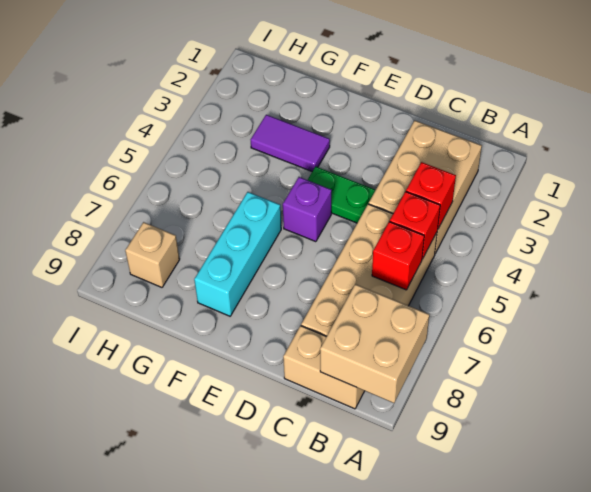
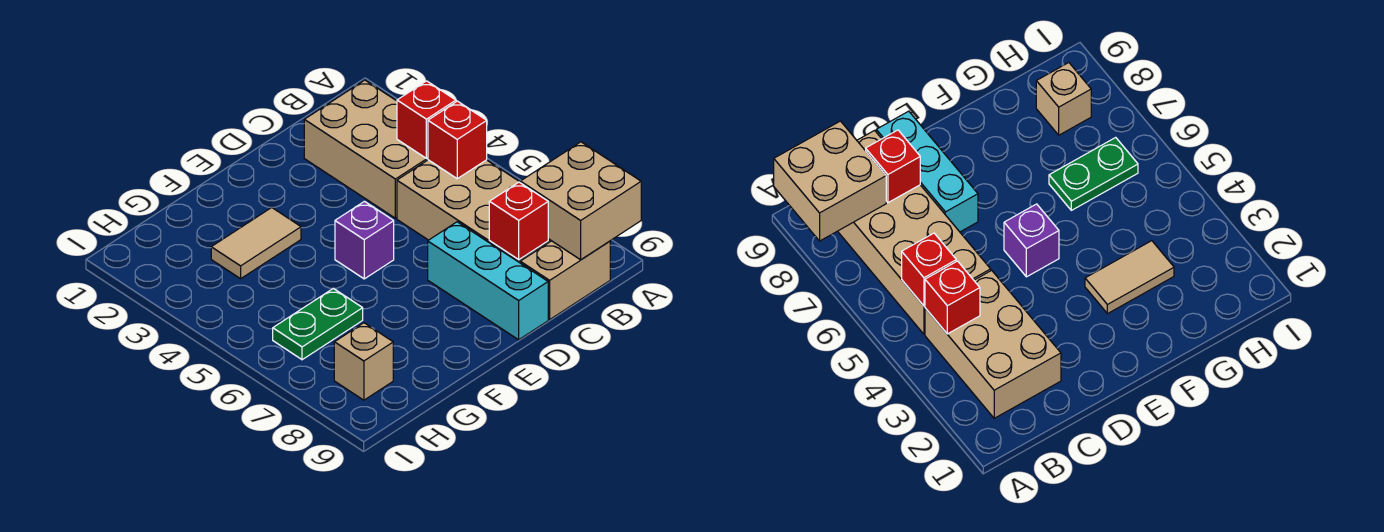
red brick B6 level 2 -> red brick C8 level 2
green plate D4:E4 level 1 -> green plate G6:H6 level 1
purple tile F3:G3 level 1 -> tan tile F3:G3 level 1
cyan brick F6:F8 level 1 -> cyan brick D7:D9 level 1

